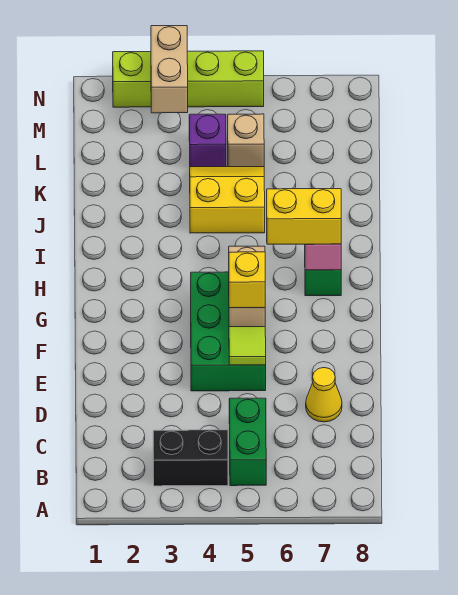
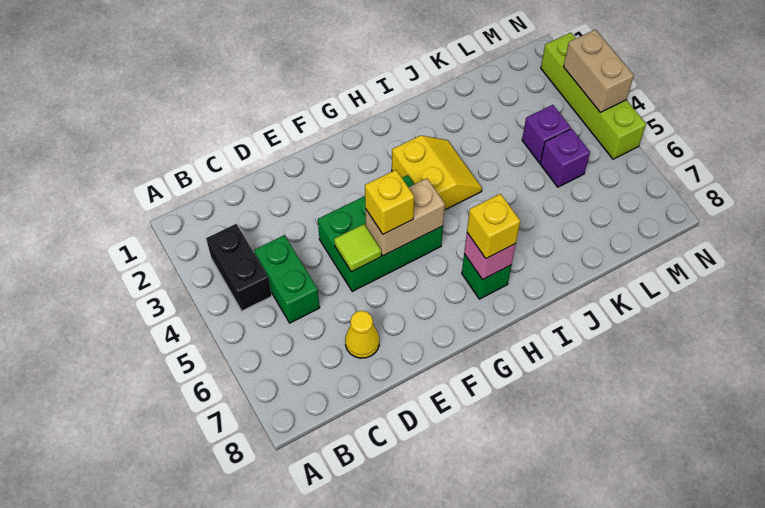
green brick B5:C5 level 1 -> green brick C4:C5 level 1
yellow brick H6:H7 level 3 -> yellow brick H7 level 3
yellow slope J4:K5 level 1 top J -> yellow slope H3:I4 level 1 top H
tan brick L5 level 1 -> purple brick L5 level 1
tan brick M3:N3 level 2 -> tan brick N3:N4 level 2

